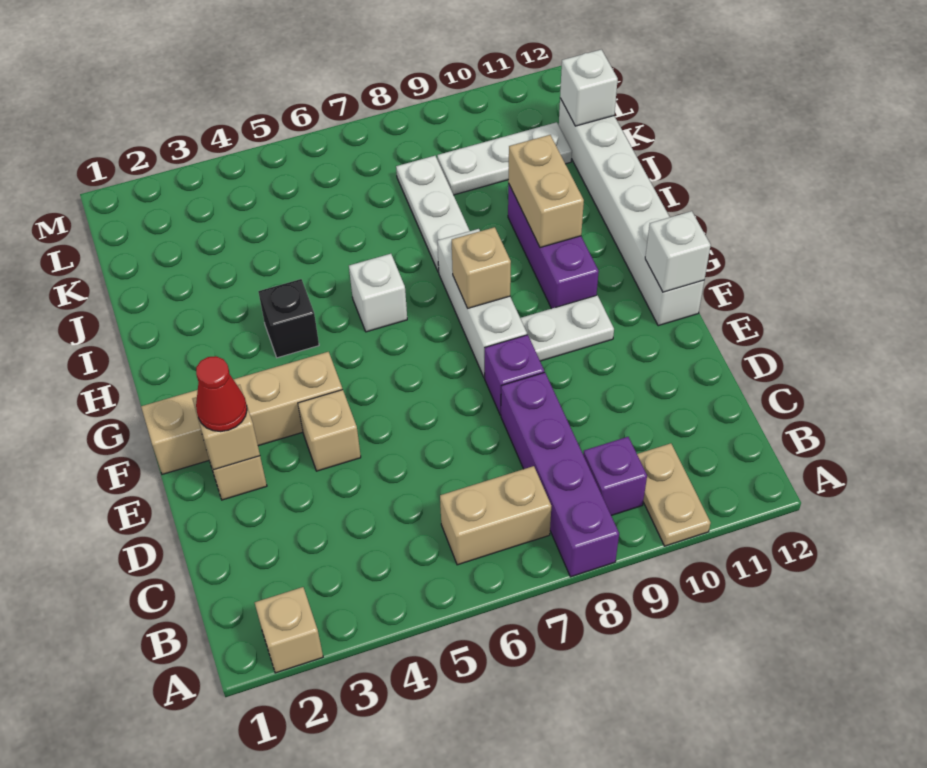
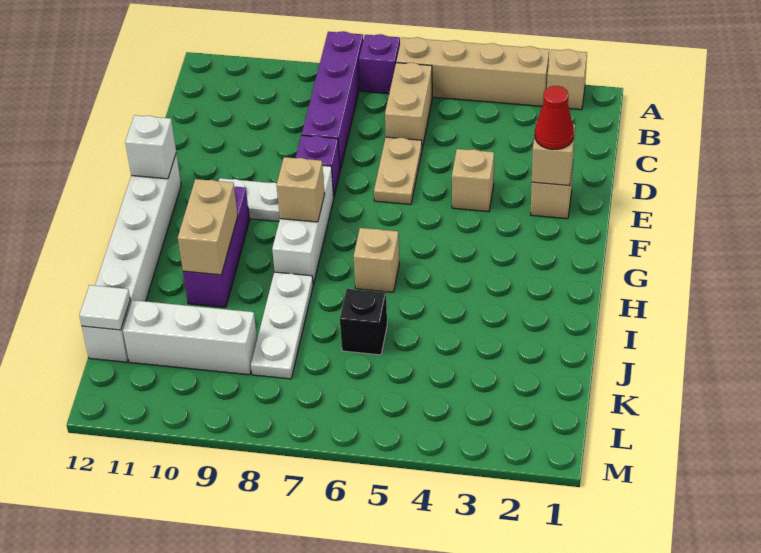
tan plate A10:B10 level 1 -> tan plate D6:E6 level 1
tan brick B6:B7 level 1 -> tan brick B6:C6 level 1
purple brick B9 level 1 -> purple brick A7 level 1
tan brick F1:F4 level 1 -> tan brick A3:A6 level 1
black brick H4 level 1 -> black brick J6 level 1
white brick H6 level 1 -> tan brick H6 level 1
white plate K9:K11 level 1 -> white brick K9:K11 level 1
white brick K12 level 2 -> white tile K12 level 2

